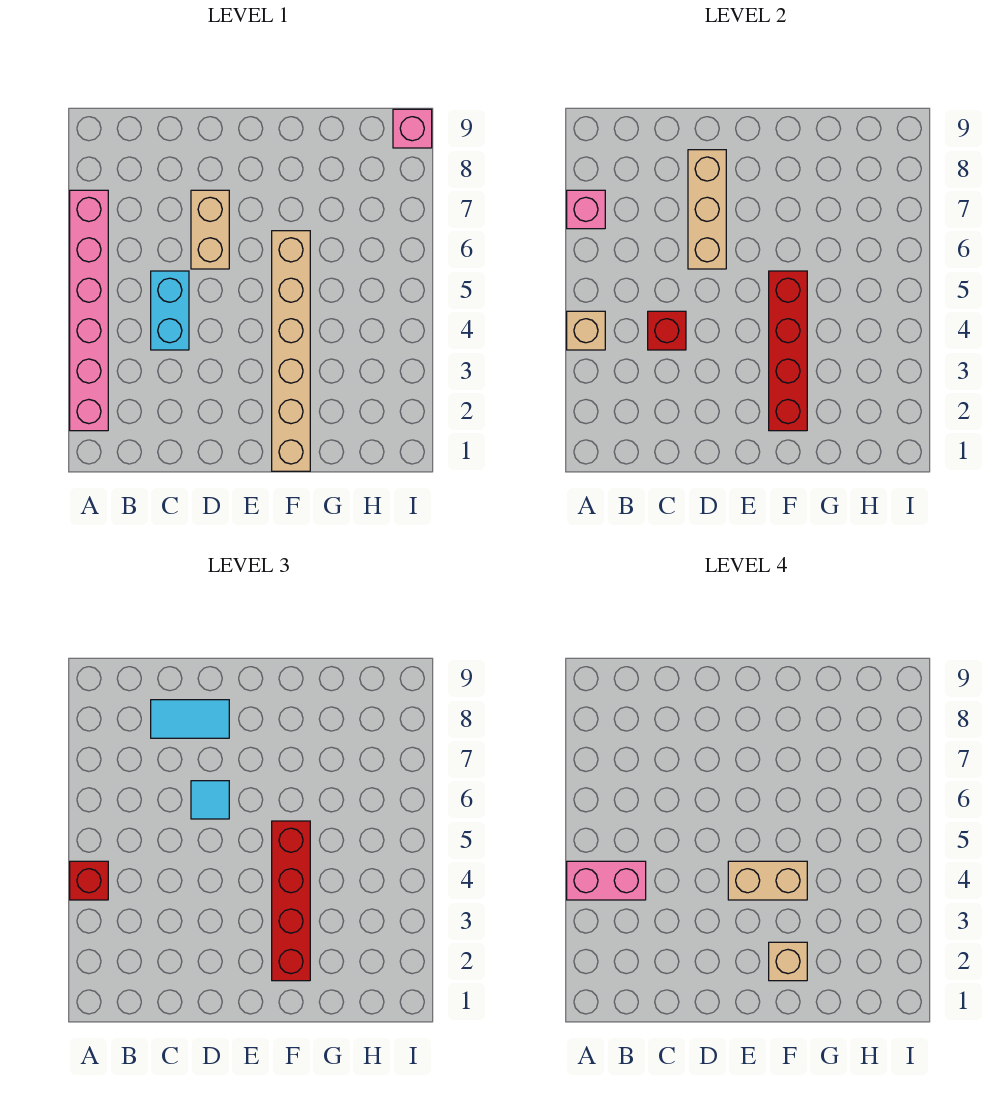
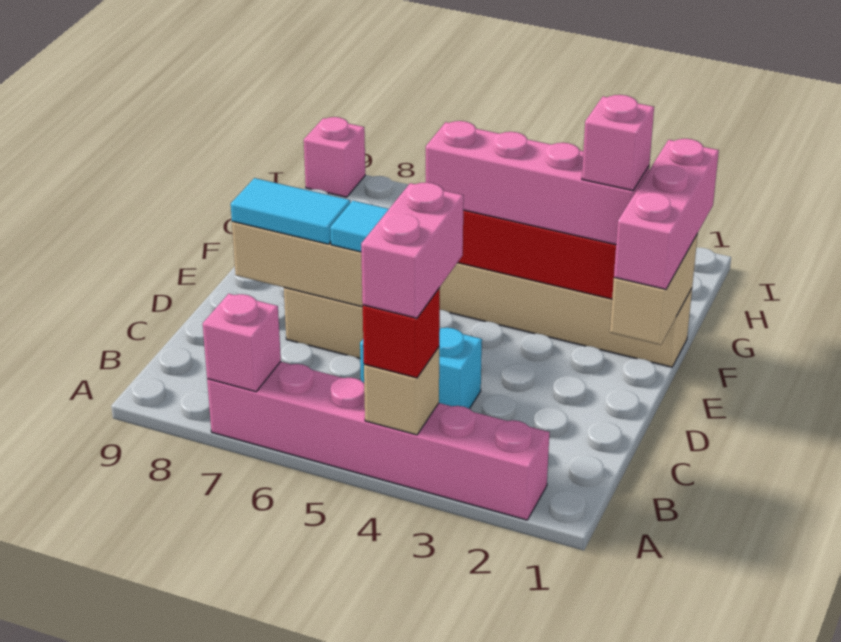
red brick C4 level 2 -> none
cyan tile C8:D8 level 3 -> cyan tile D7:D8 level 3
none -> pink brick E1:G1 level 3
tan brick E4:F4 level 4 -> tan brick E1:F1 level 2
red brick F2:F5 level 3 -> pink brick F2:F5 level 3
tan brick F2 level 4 -> pink brick F2 level 4

